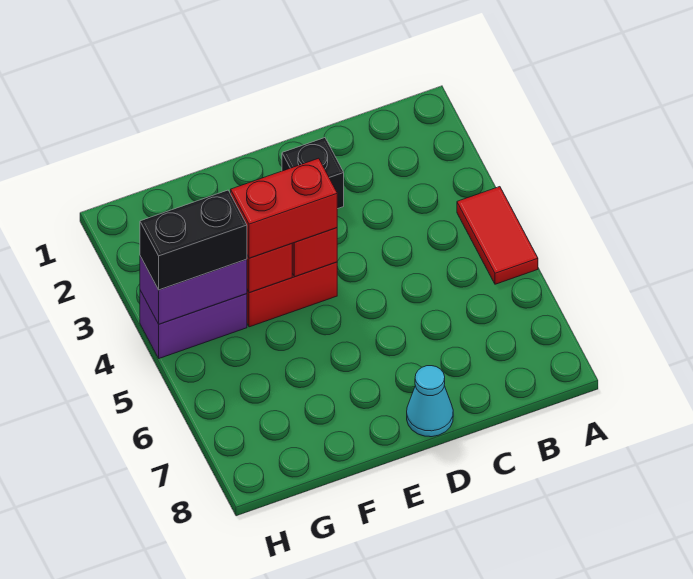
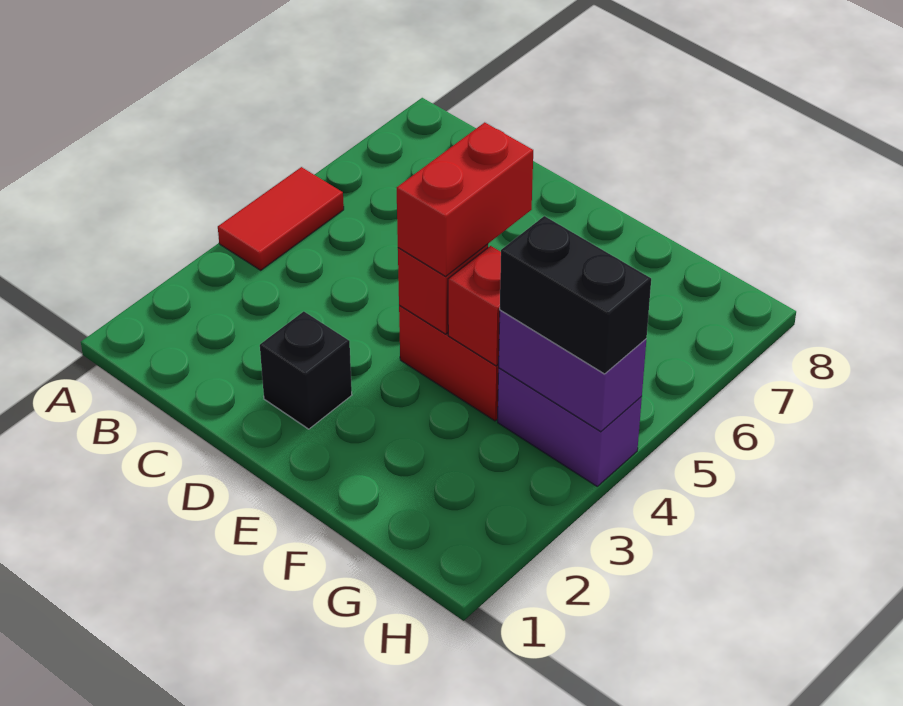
cyan cone D8 level 1 -> none
red brick E4:F4 level 3 -> red brick E4:E5 level 3

